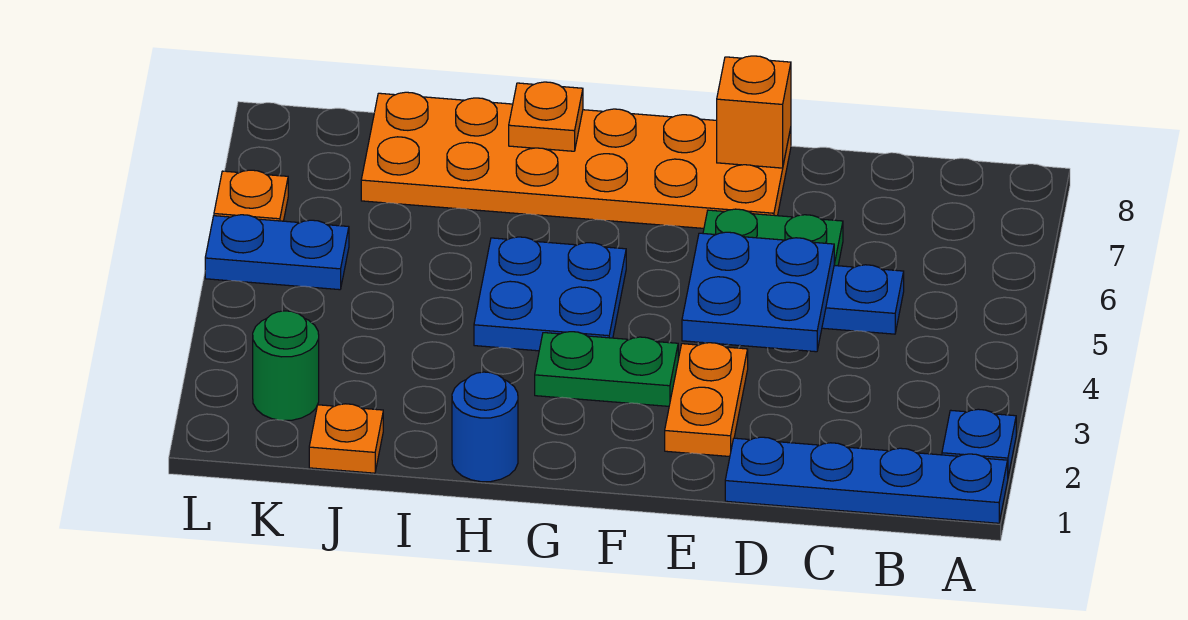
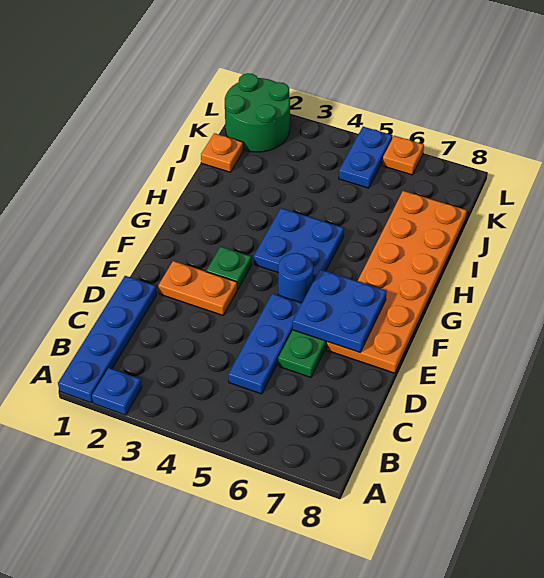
blue plate D4:E5 level 2 -> blue plate E6:F7 level 2
orange brick E8 level 2 -> none
green plate F3:G3 level 1 -> green plate F3 level 1
blue round brick H1 level 1 -> blue round brick F5 level 1
orange plate H8 level 2 -> none
green round brick K2 level 1 -> green round brick K1:L2 level 1

